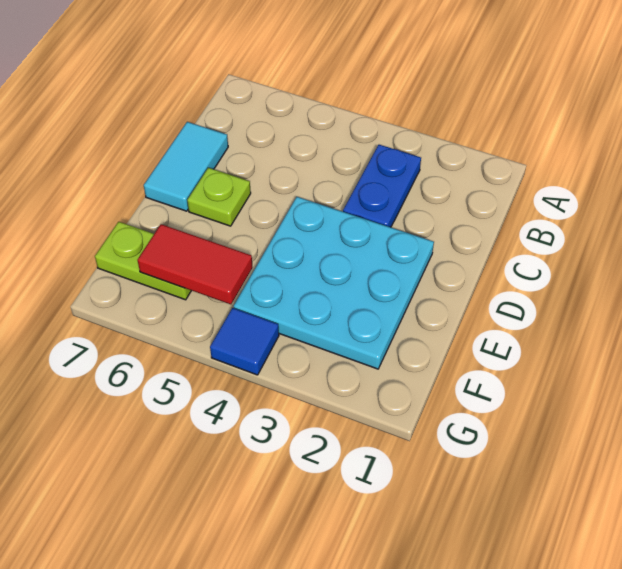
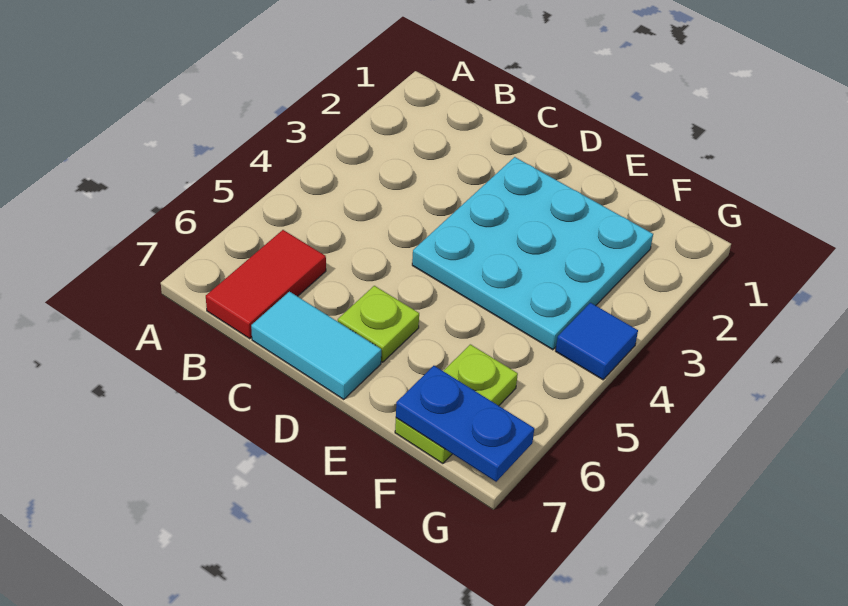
blue plate B3:C3 level 1 -> blue plate F7:G7 level 2
red tile F5:F6 level 2 -> red tile B6:B7 level 1

